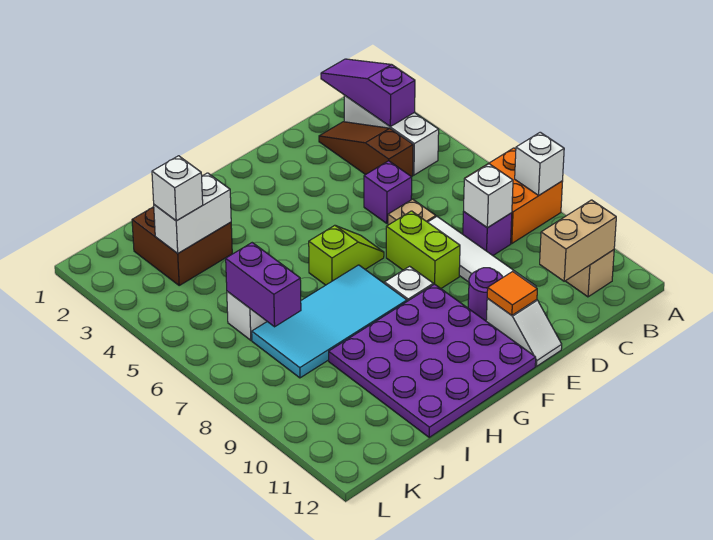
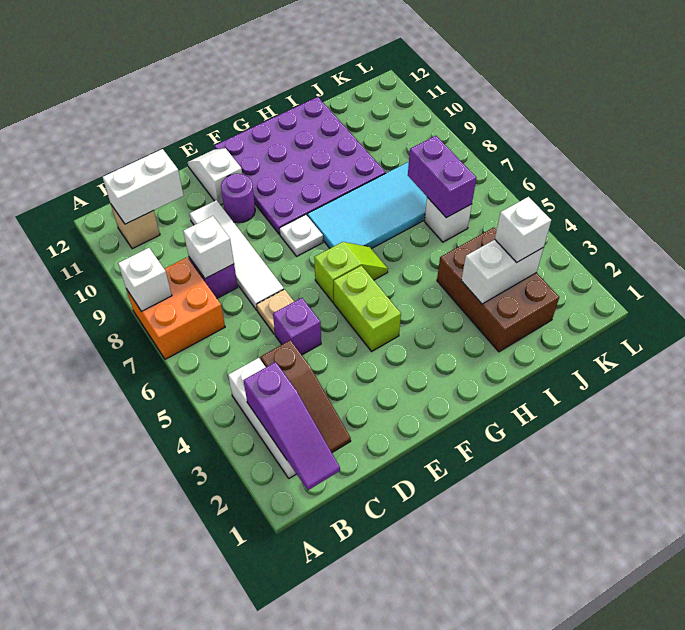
tan brick B11:C11 level 2 -> white brick B11:C11 level 2
lime brick E7:E8 level 1 -> lime brick F4:F5 level 1
orange tile E11 level 2 -> none
lime slope F6:G6 level 1 top G -> lime slope F6:G6 level 1 top F
brown brick I2:J3 level 1 -> brown brick I2:J4 level 1

